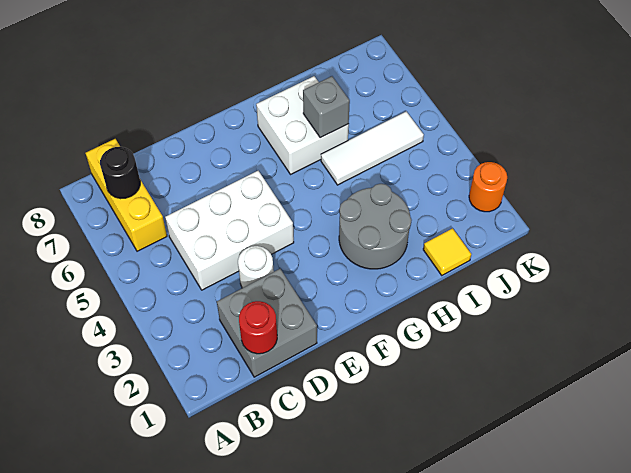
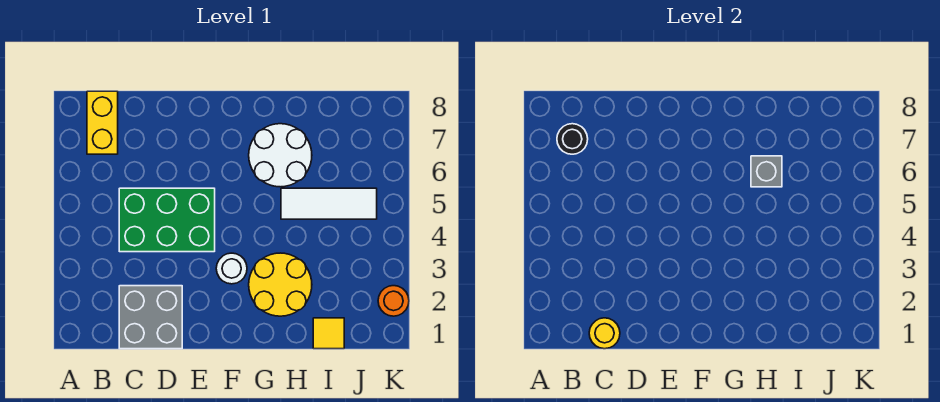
yellow brick B6:B8 level 1 -> yellow brick B7:B8 level 1
red round brick C1 level 2 -> yellow round brick C1 level 2
white brick C4:E5 level 1 -> green brick C4:E5 level 1
white round brick D3 level 1 -> white round brick F3 level 1
grey round brick G2:H3 level 1 -> yellow round brick G2:H3 level 1
white brick G6:H7 level 1 -> white round brick G6:H7 level 1

